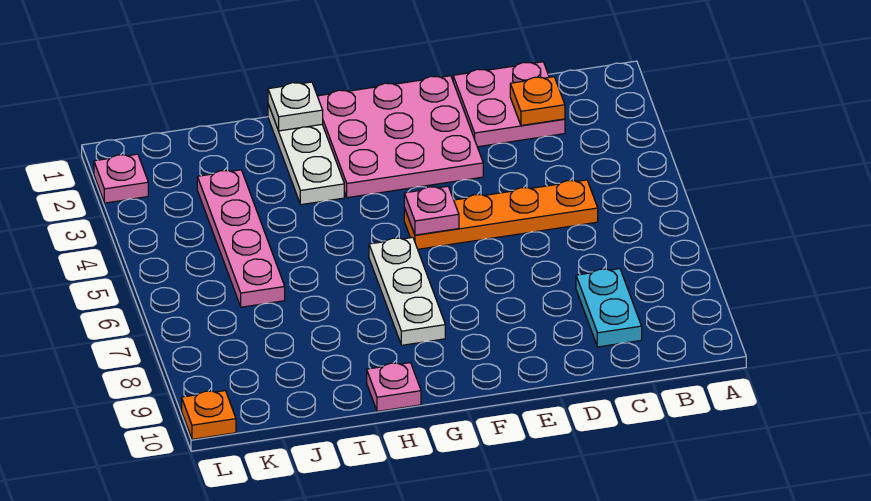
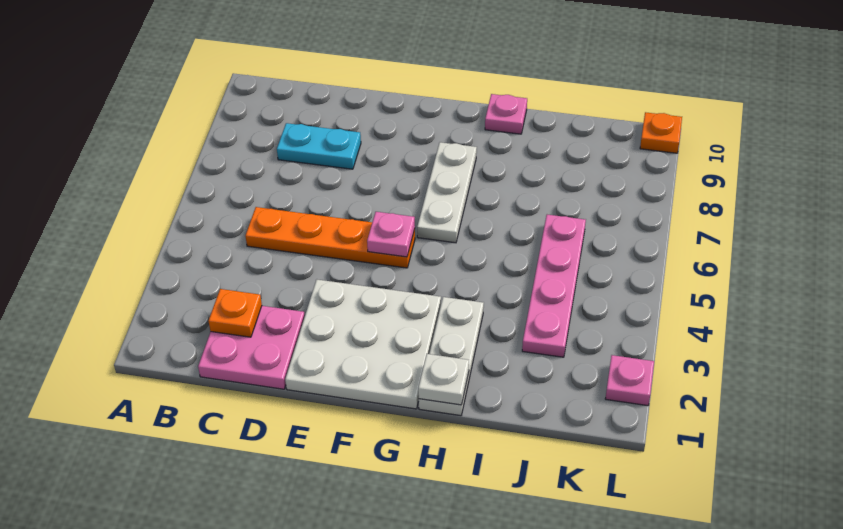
cyan plate C8:C9 level 1 -> cyan plate C8:D8 level 1
pink plate E1:G3 level 1 -> white plate E1:G3 level 1

